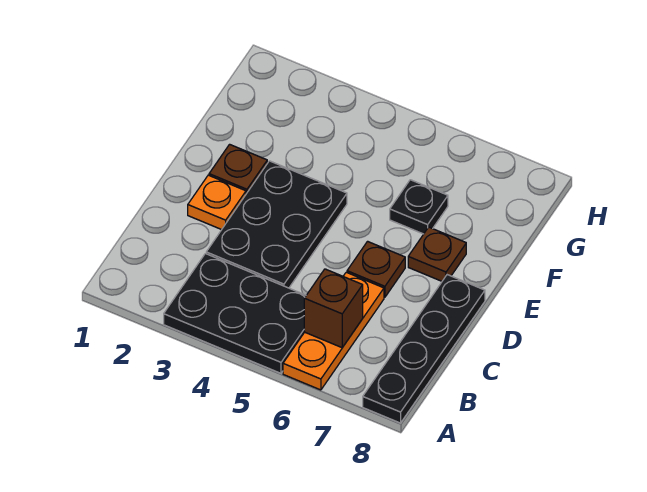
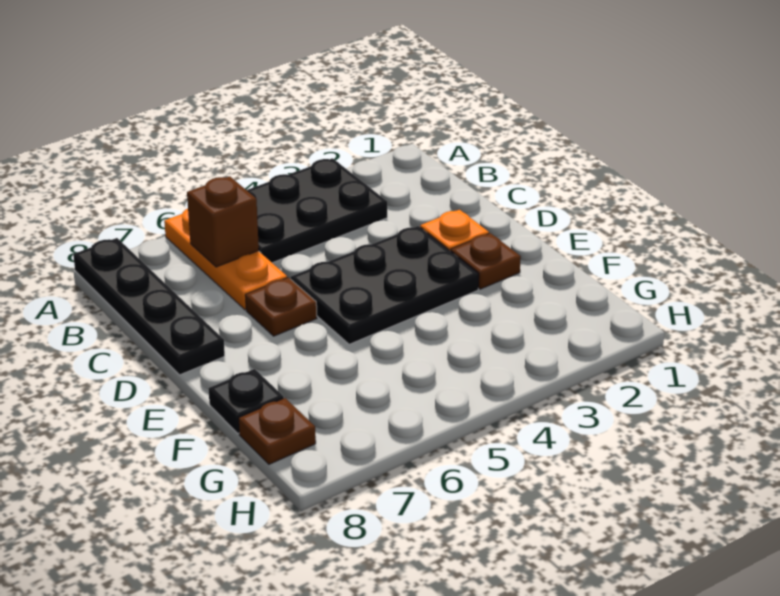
black plate C3:E4 level 1 -> black plate D3:E5 level 1
brown plate E7 level 1 -> brown plate G8 level 1
black plate F6 level 1 -> black plate F8 level 1

